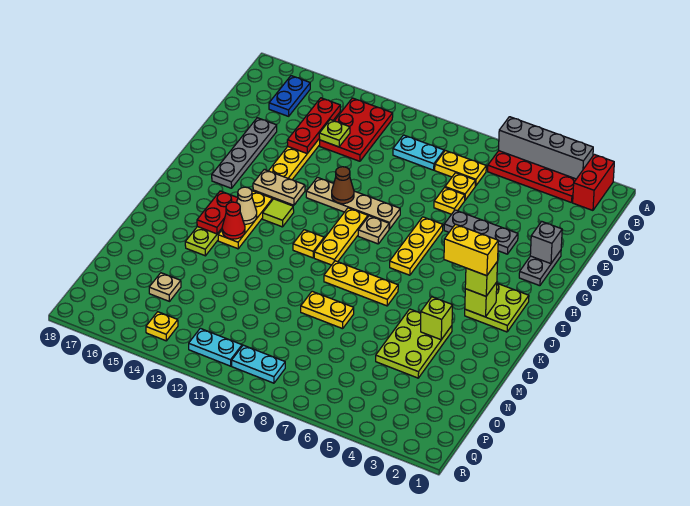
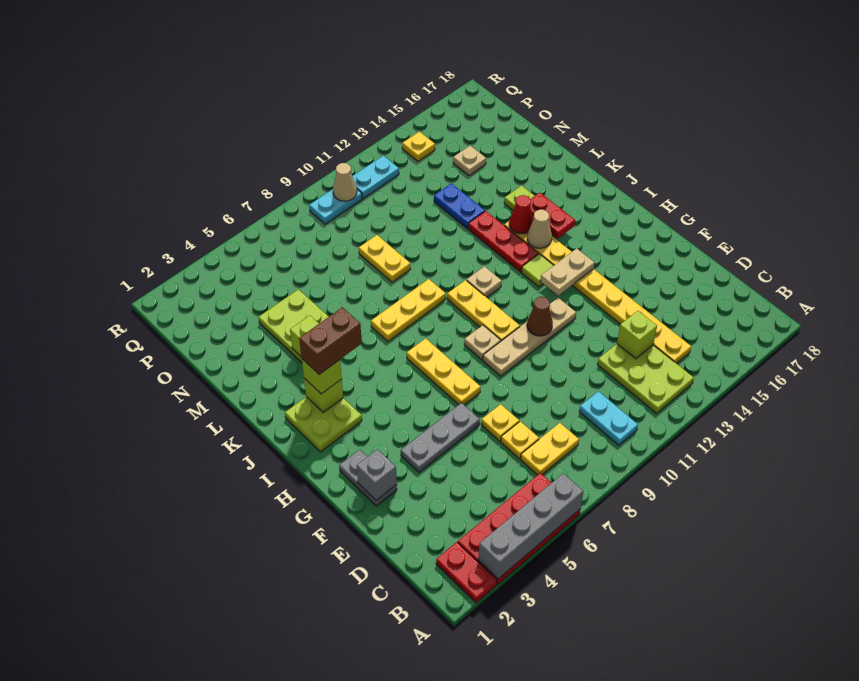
red brick A2:B2 level 1 -> red plate A2:B2 level 1
red plate B12:D13 level 1 -> lime plate B12:D13 level 1
blue plate B16:C16 level 1 -> blue plate M13:N13 level 1
cyan plate C9:C10 level 1 -> cyan plate B10:C10 level 1
red plate C14:E14 level 2 -> red plate J13:L13 level 1
lime plate D13 level 2 -> lime brick D13 level 2
grey plate E16:H16 level 1 -> none
yellow brick J3:J4 level 4 -> brown brick J3:J4 level 4
yellow plate J11 level 1 -> tan plate J11 level 1
yellow plate M8:M9 level 1 -> yellow plate M9:N9 level 1
none -> tan cone Q10 level 2

